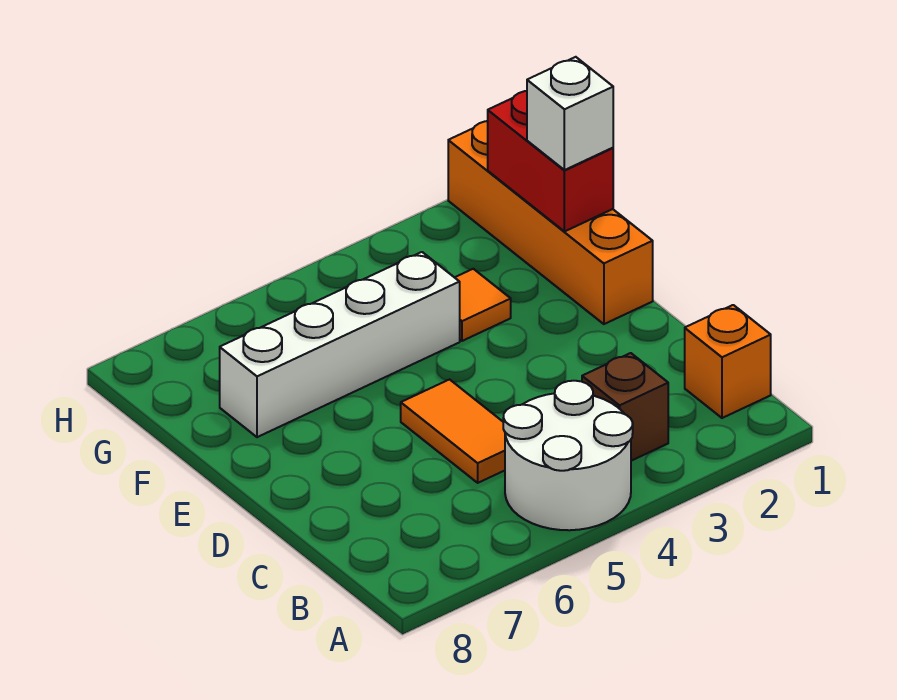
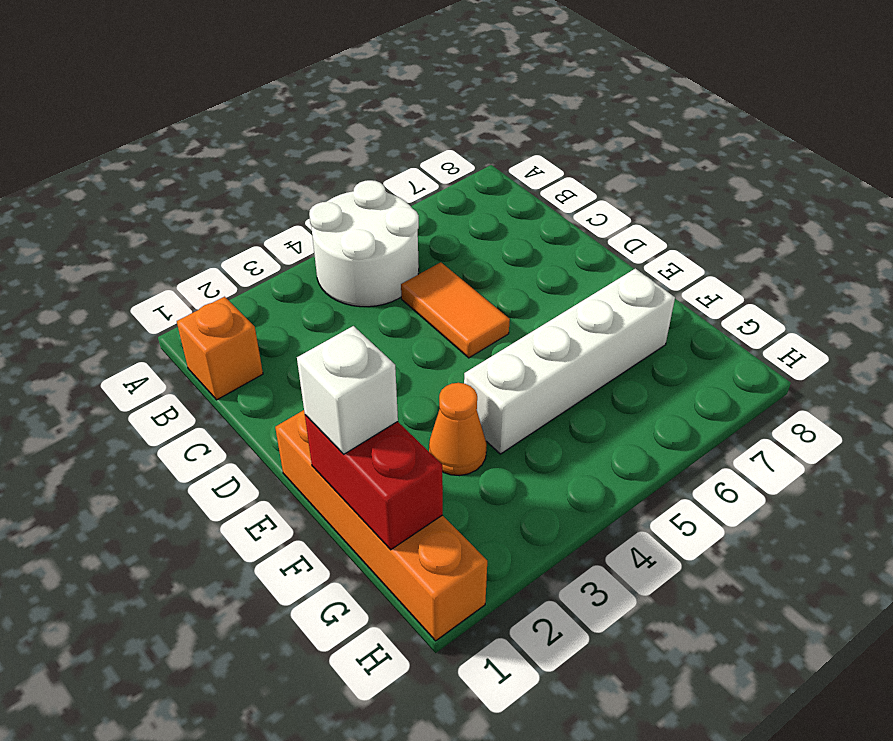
brown brick B3 level 1 -> none
orange tile F3 level 1 -> orange cone F3 level 1

